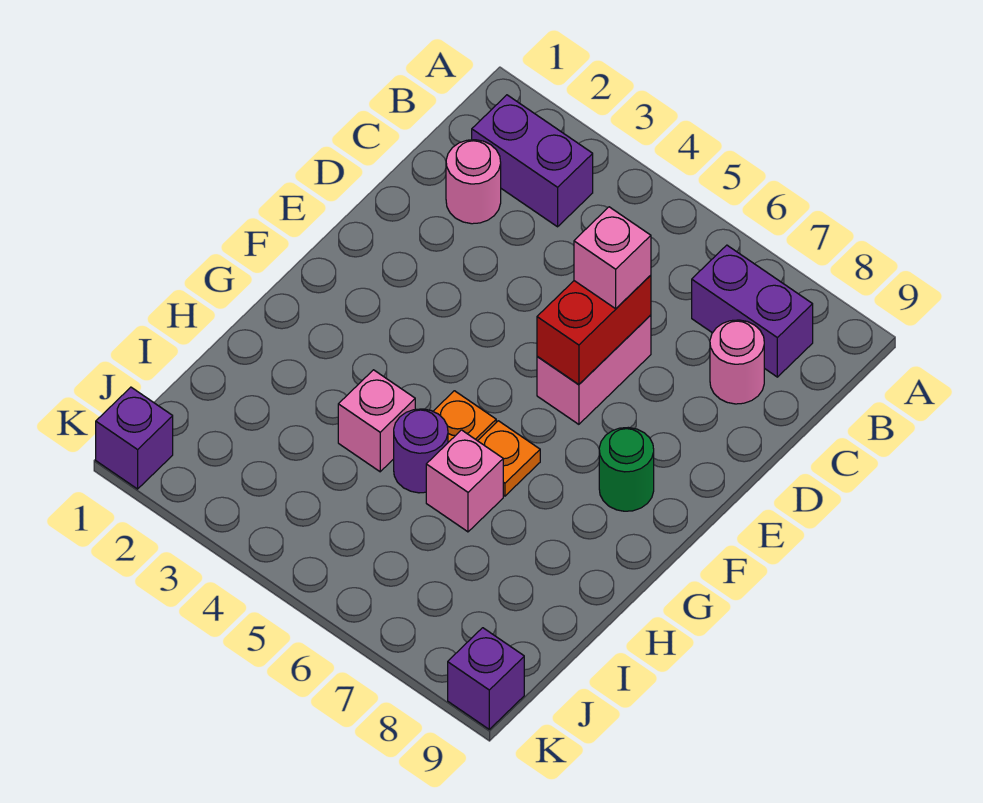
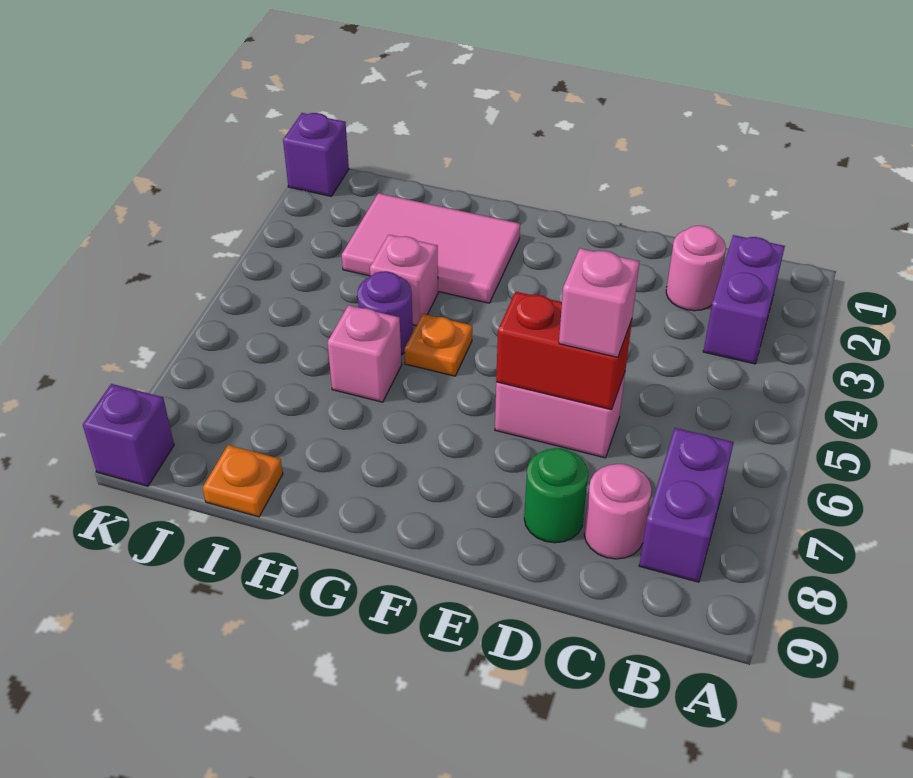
green round brick F8 level 1 -> green round brick D8 level 1
none -> pink tile G2:I3 level 1
orange plate G6 level 1 -> orange plate I9 level 1

